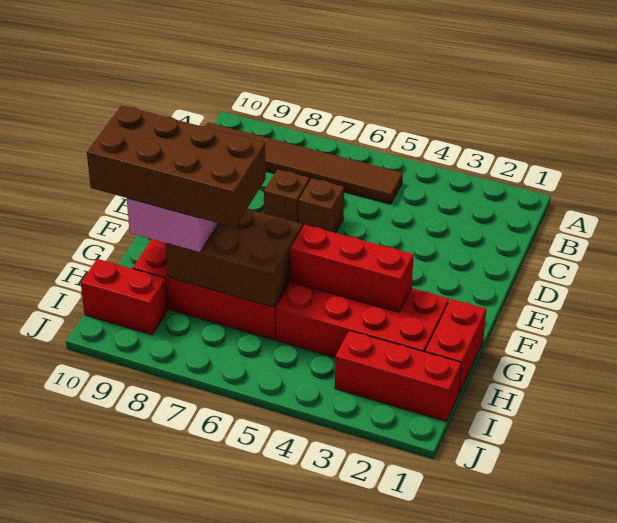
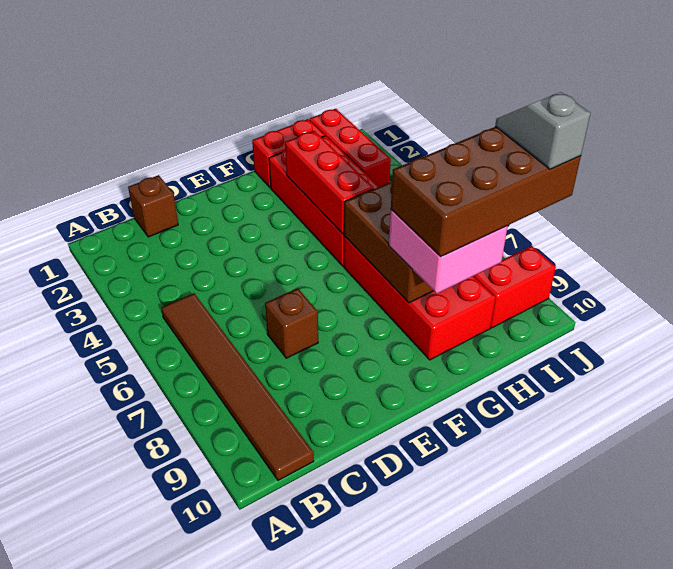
brown brick D6 level 1 -> brown brick C1 level 1
brown brick G7:H10 level 4 -> brown brick G8:J9 level 4
red brick I9:I10 level 1 -> red brick I9:J9 level 1
none -> grey slope J8:J9 level 5 top 9

